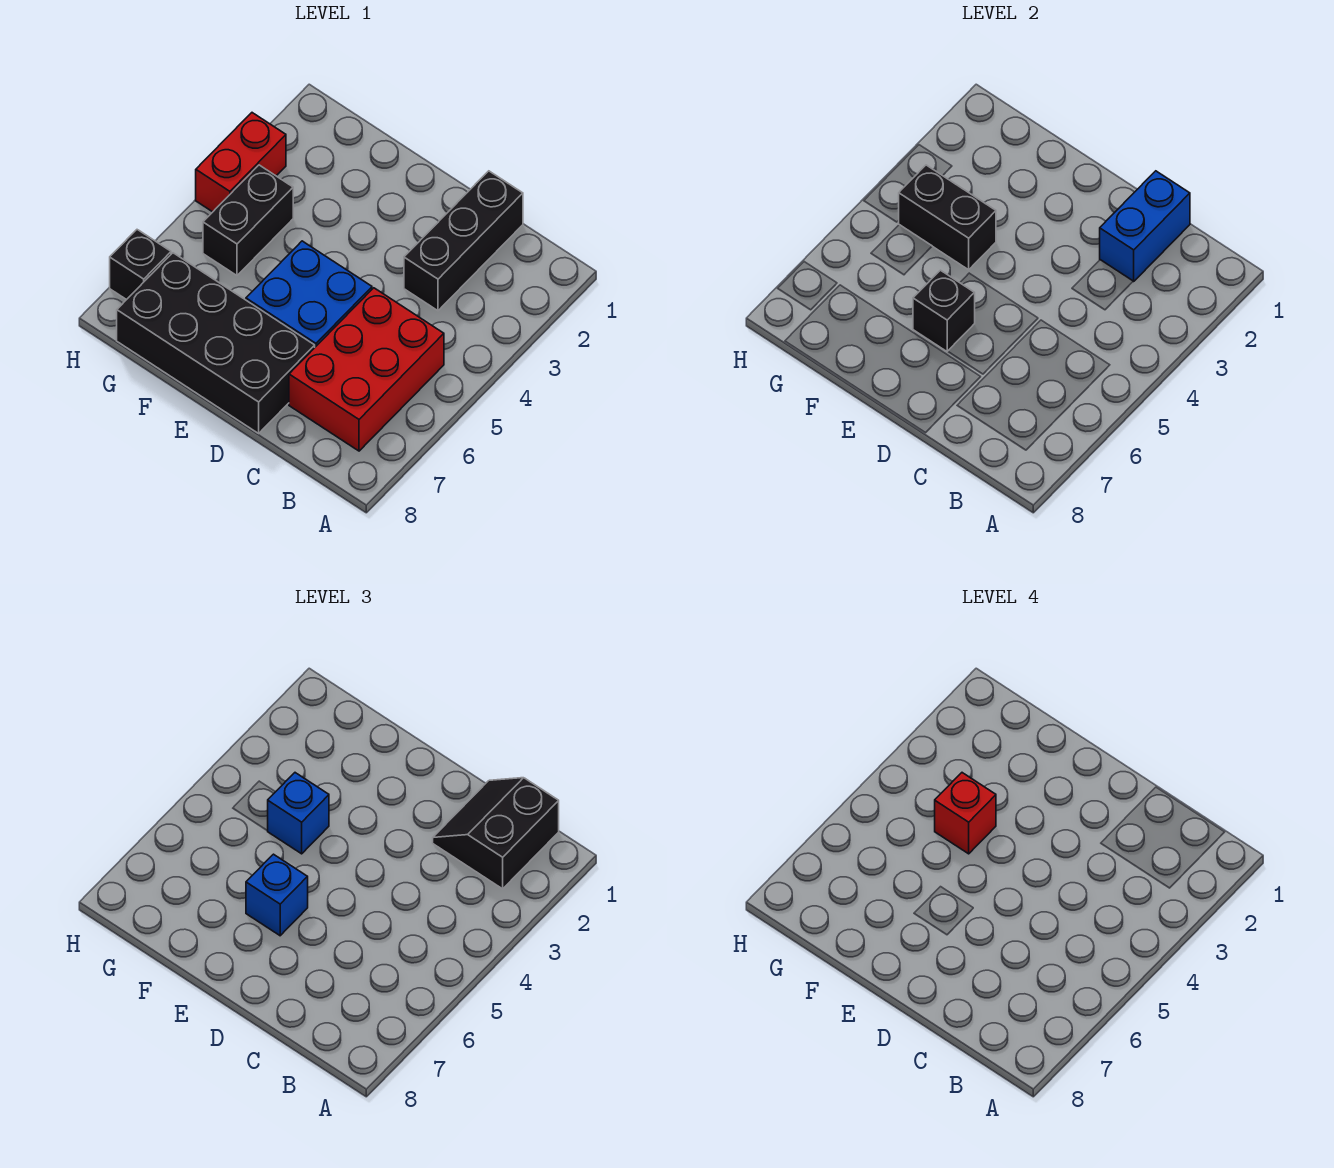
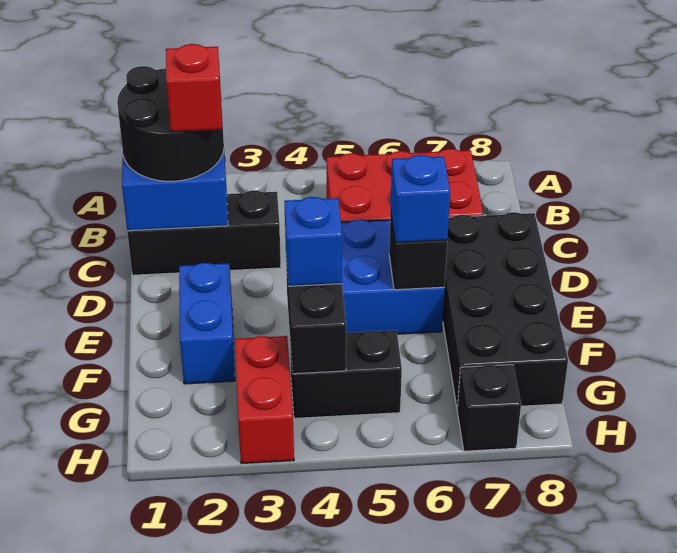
black slope B1:C2 level 3 top B -> black round brick B1:C2 level 3
none -> blue brick E2:F2 level 1
red brick F4 level 4 -> red brick C2 level 4
red brick H3:H4 level 1 -> red brick G3:H3 level 1

